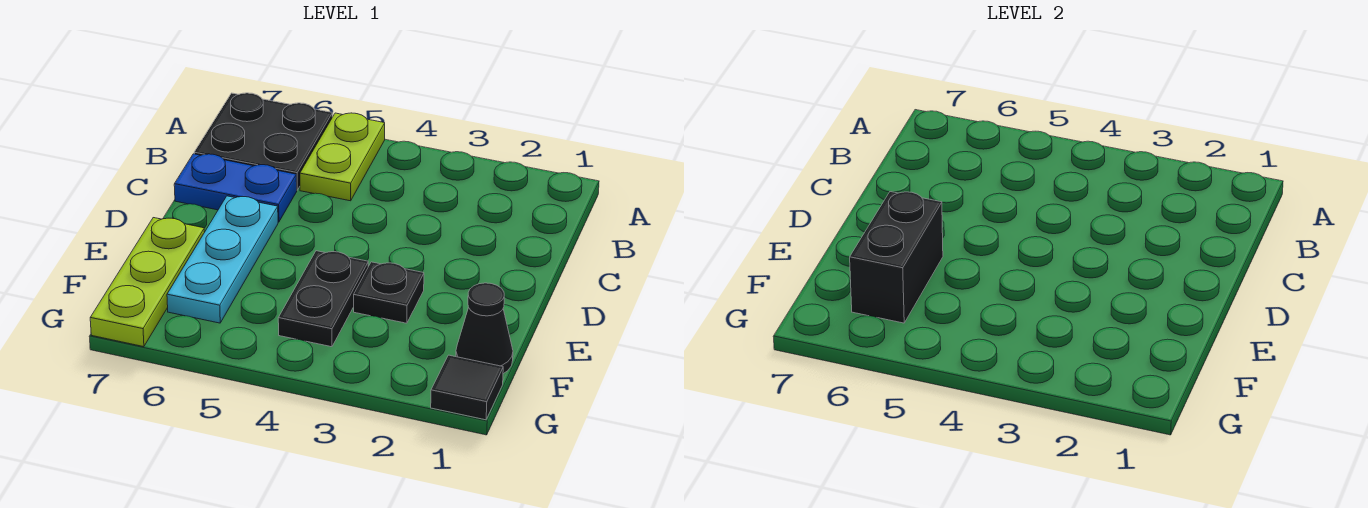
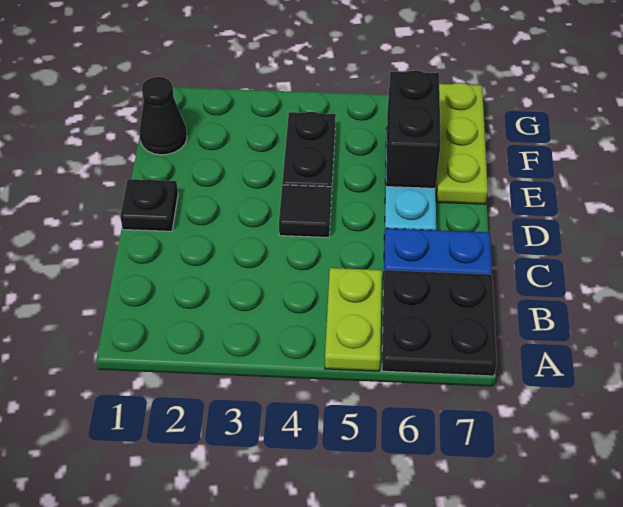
black plate E3 level 1 -> black plate D1 level 1
black tile G1 level 1 -> black tile D4 level 1

